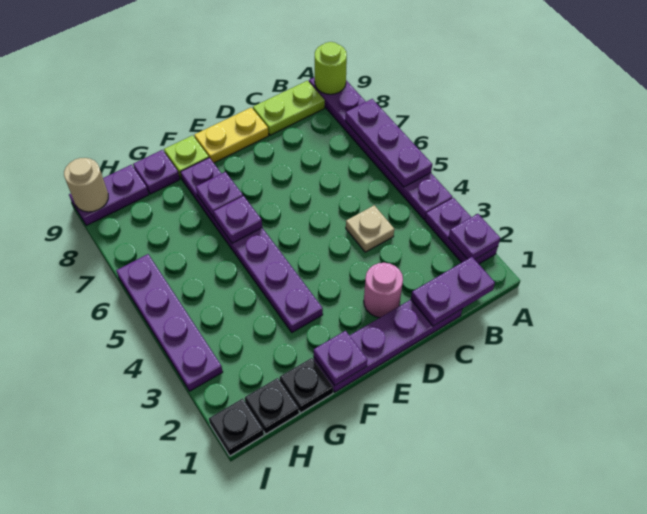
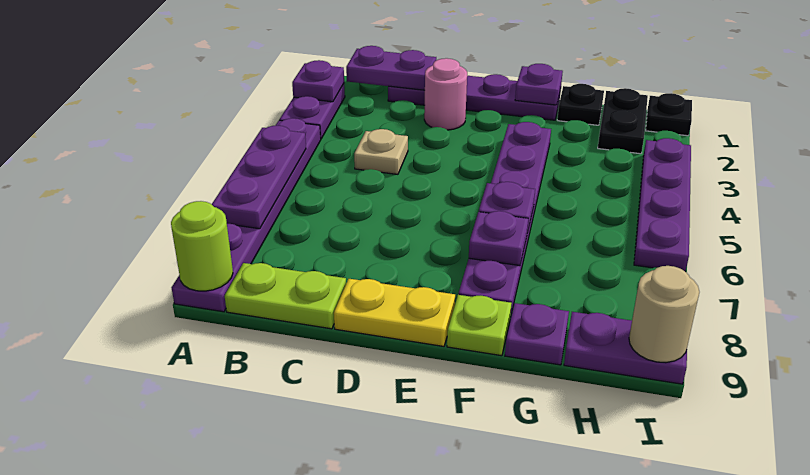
black plate H1 level 1 -> black plate H1:H2 level 1

